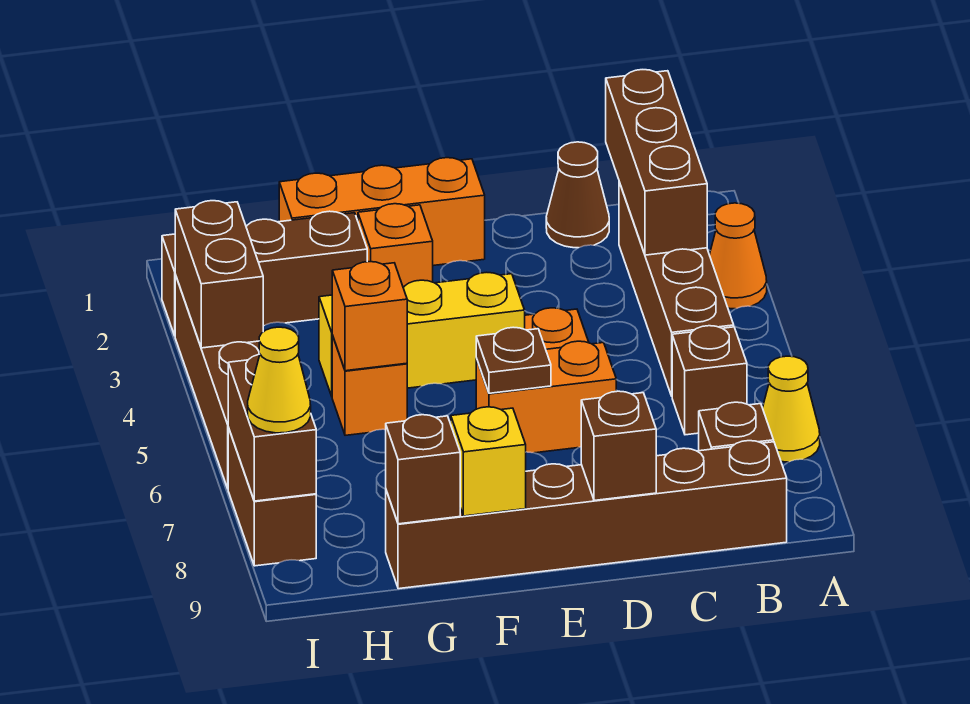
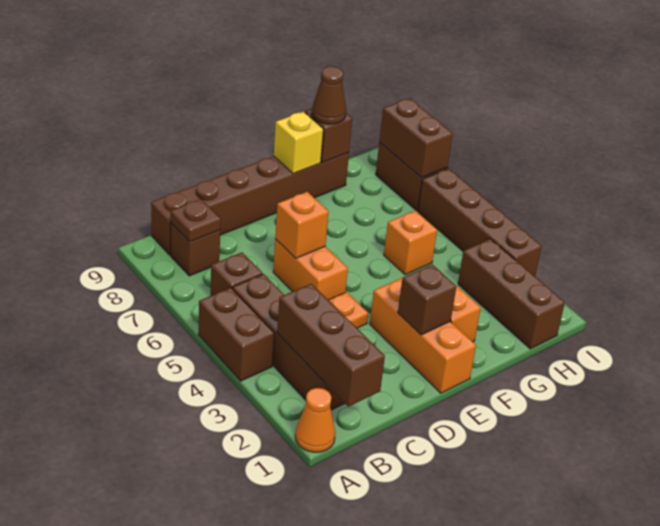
orange cone A3 level 1 -> orange cone A1 level 1
yellow cone A7 level 1 -> none
brown cone C1 level 1 -> brown cone G9 level 3
orange brick D6:E6 level 1 -> orange brick D5:D6 level 1
brown brick D9 level 2 -> brown brick E2 level 2
orange brick E1:G1 level 1 -> orange brick E1:E3 level 1
yellow brick E4:G4 level 1 -> none
brown plate E6 level 2 -> brown plate B8 level 2
brown brick G2:I2 level 1 -> brown brick H1:H3 level 1
orange brick G5 level 2 -> orange brick D6 level 2
brown brick I3:I4 level 2 -> brown brick A4:A5 level 1
yellow cone I8 level 3 -> none

